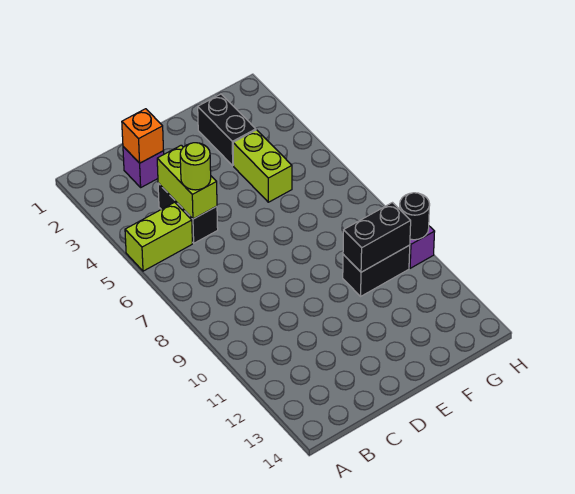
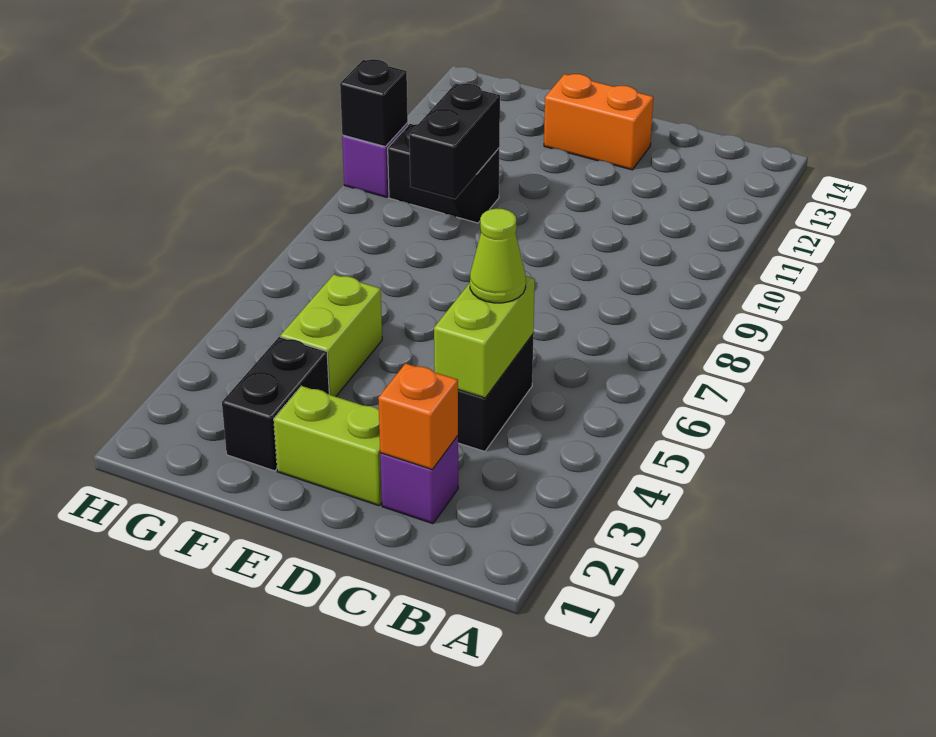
lime brick A5:B5 level 1 -> lime brick D2:E2 level 1
lime round brick C5 level 3 -> lime cone C5 level 3
none -> orange brick D13:E13 level 1
black brick F10:G10 level 2 -> black brick F9:F10 level 2
black round brick H10 level 2 -> black brick H10 level 2

